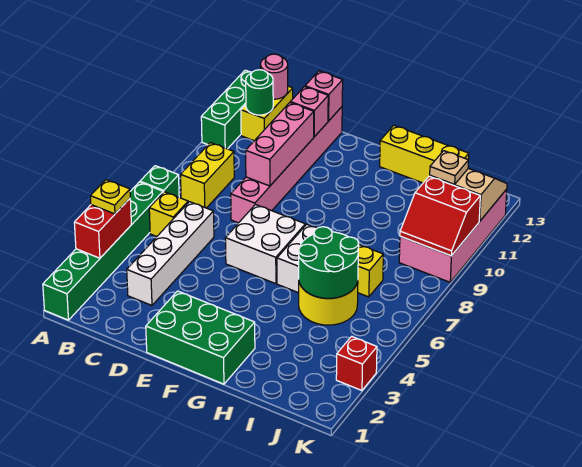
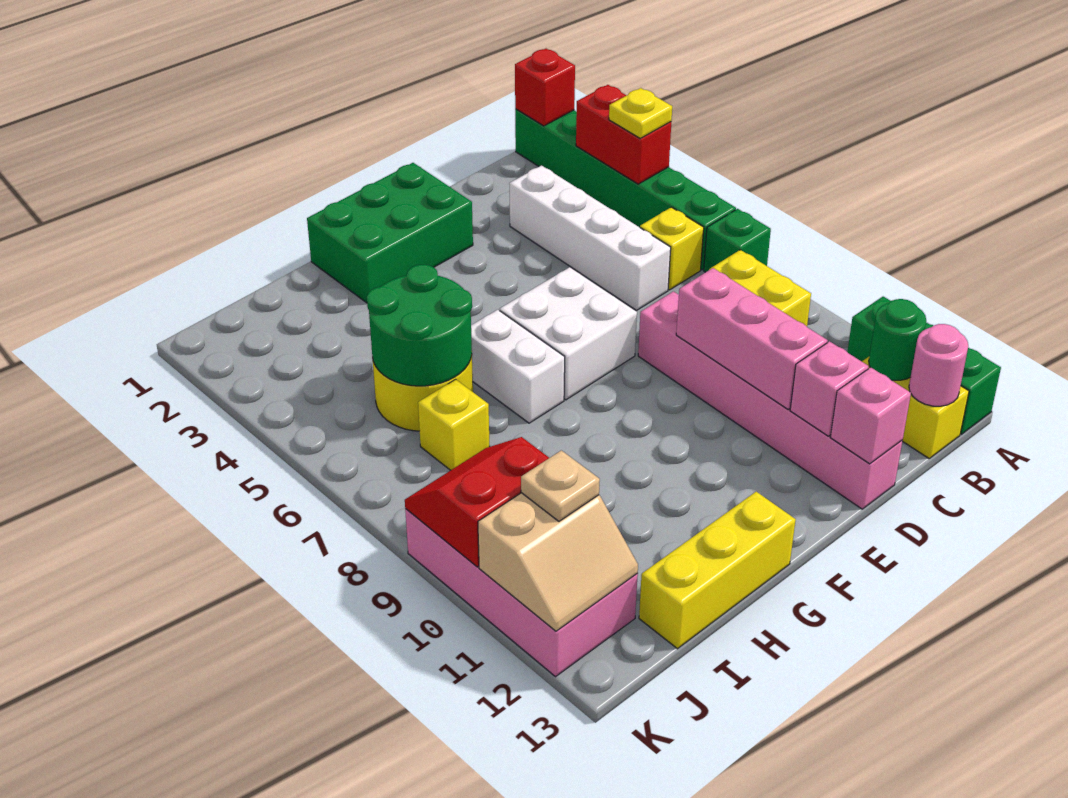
red brick K3 level 1 -> red brick A1 level 2

